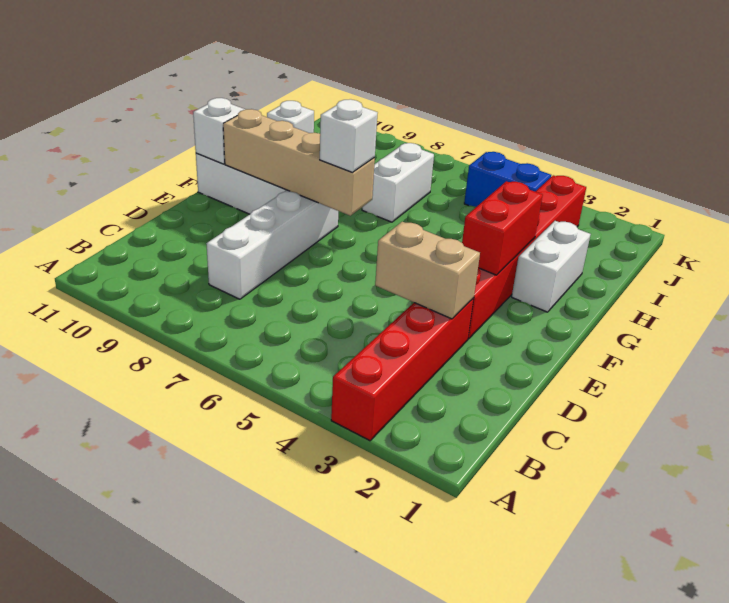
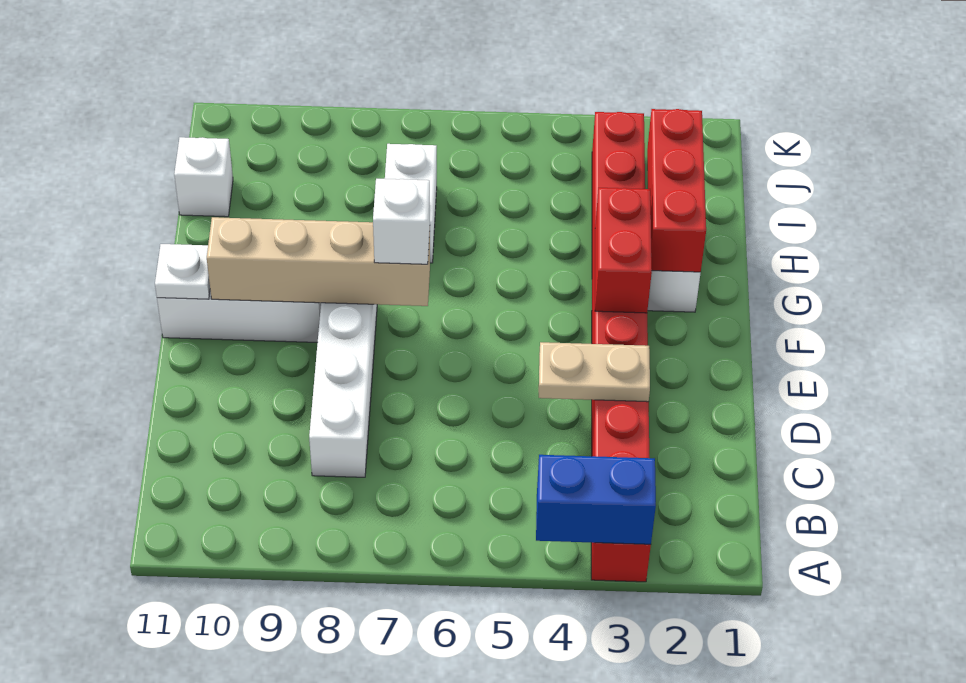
tan brick D3:D4 level 2 -> tan plate D3:D4 level 2
white brick F11 level 2 -> white plate F11 level 2
none -> red brick G2:I2 level 2
blue brick J4:J5 level 1 -> blue brick A3:A4 level 2

